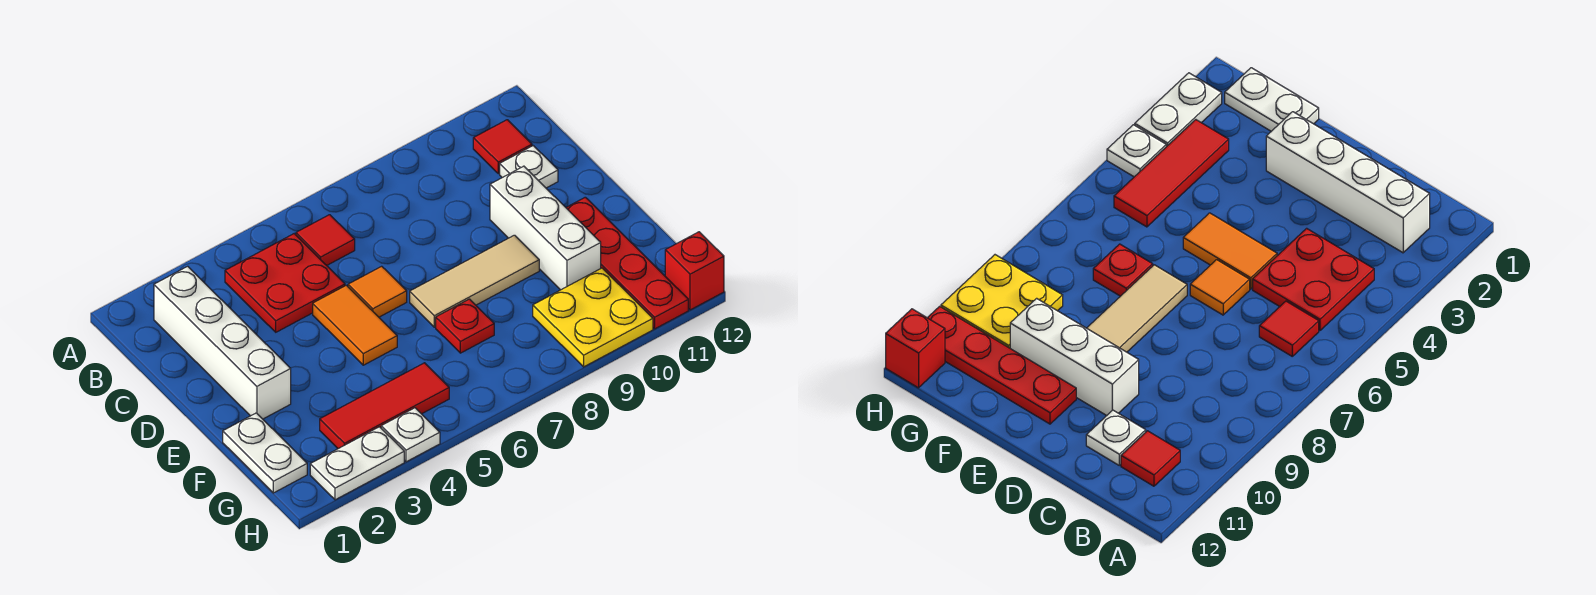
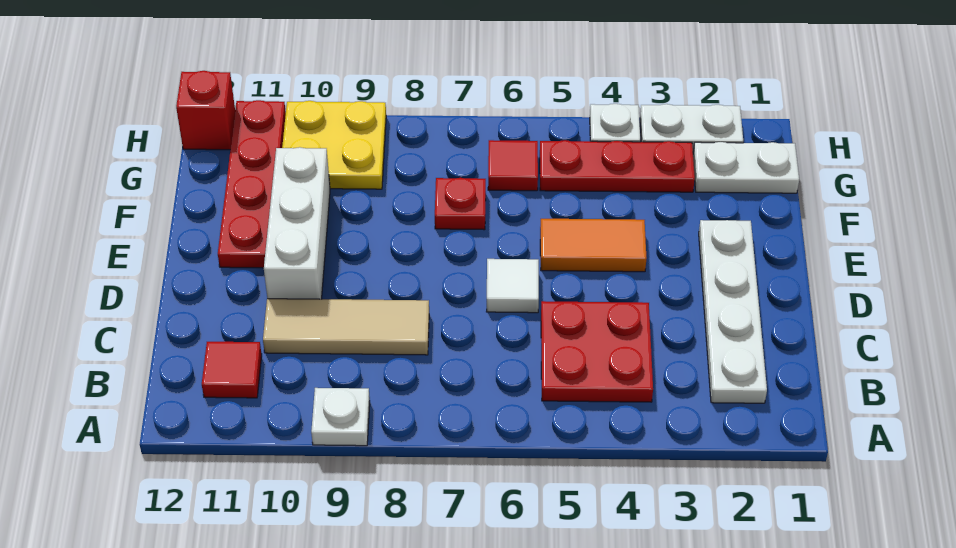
white brick B2:E2 level 1 -> white plate B2:E2 level 1
red tile B6 level 1 -> red tile G6 level 1
white plate C11 level 1 -> white plate A9 level 1
orange tile D5:E5 level 1 -> orange tile E4:E5 level 1
orange tile D6 level 1 -> white tile D6 level 1
tan tile E7:E9 level 1 -> tan tile C8:C10 level 1
white plate F1:G1 level 1 -> white plate G1:G2 level 1
red tile G3:G5 level 1 -> red plate G3:G5 level 1

